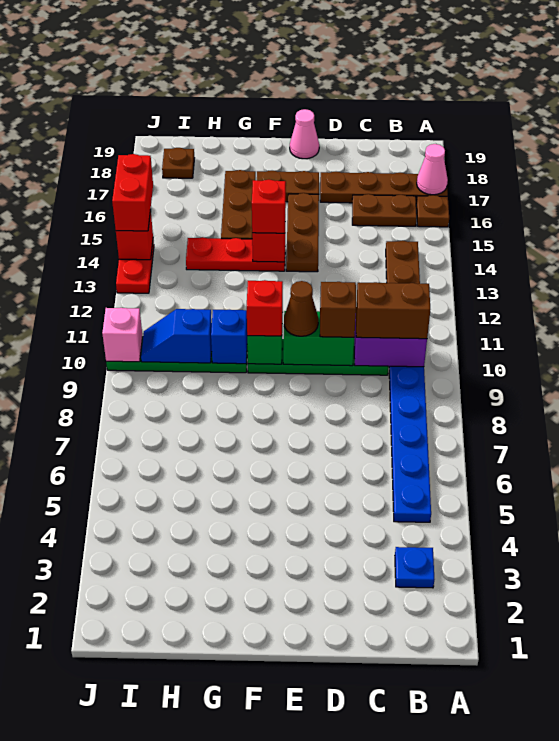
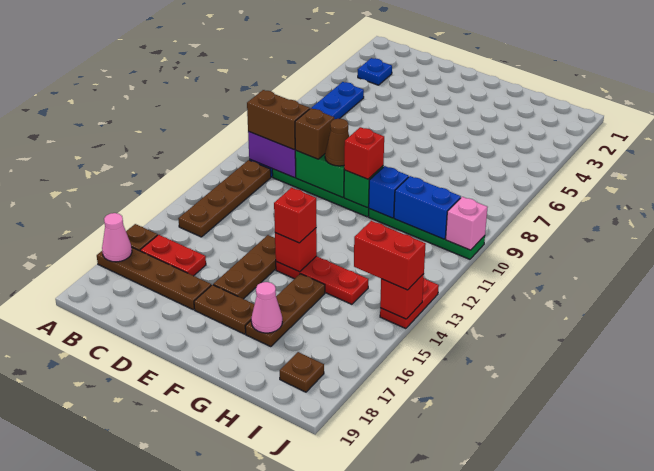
brown plate B16:C16 level 1 -> red plate B16:C16 level 1
pink cone E19 level 1 -> pink cone G17 level 2
blue slope H10:I10 level 2 top H -> blue brick H10:I10 level 2
red brick J14:J15 level 3 -> red brick I14:J14 level 3

